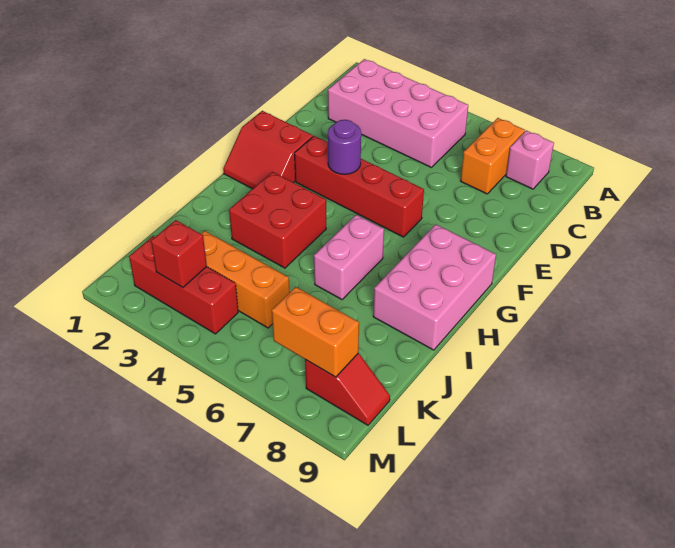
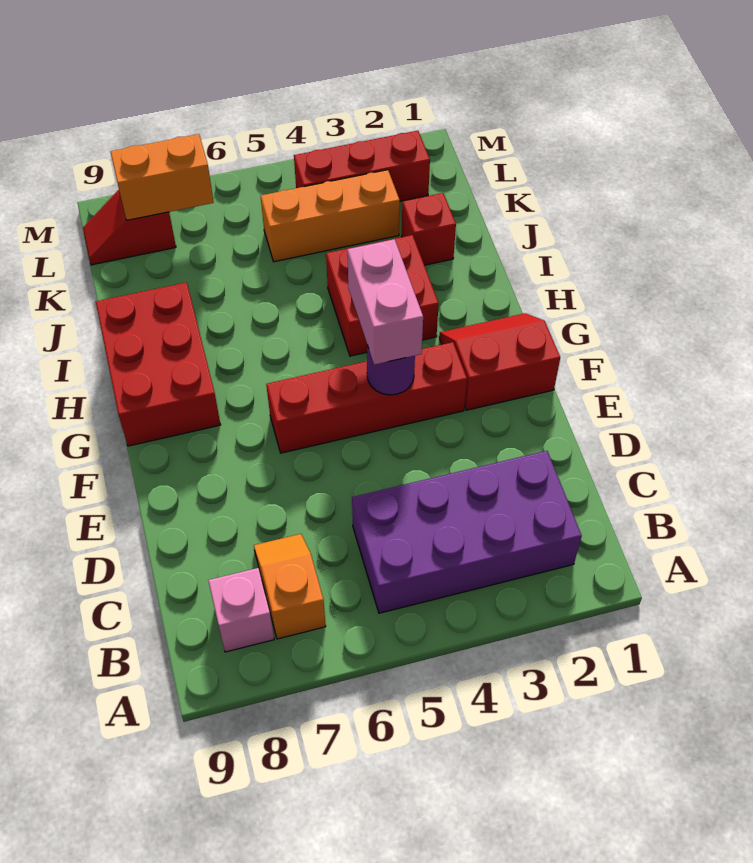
pink brick B2:C5 level 1 -> purple brick B2:C5 level 1
orange brick B7:C7 level 1 -> orange slope B7:C7 level 1 top B
pink brick G8:I9 level 1 -> red brick G8:I9 level 1
pink brick H6:I6 level 1 -> pink brick F4:G4 level 3
red brick L3 level 2 -> red brick J2 level 1

